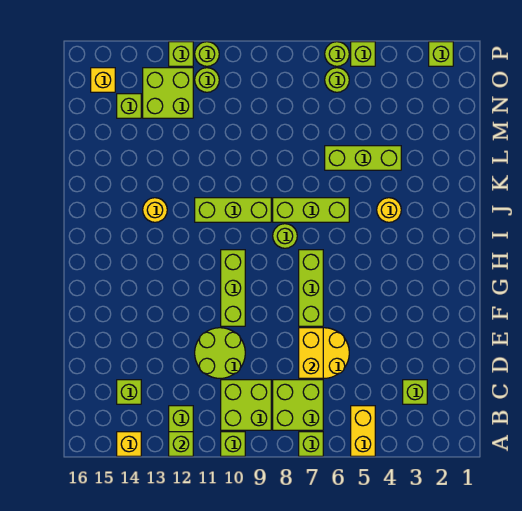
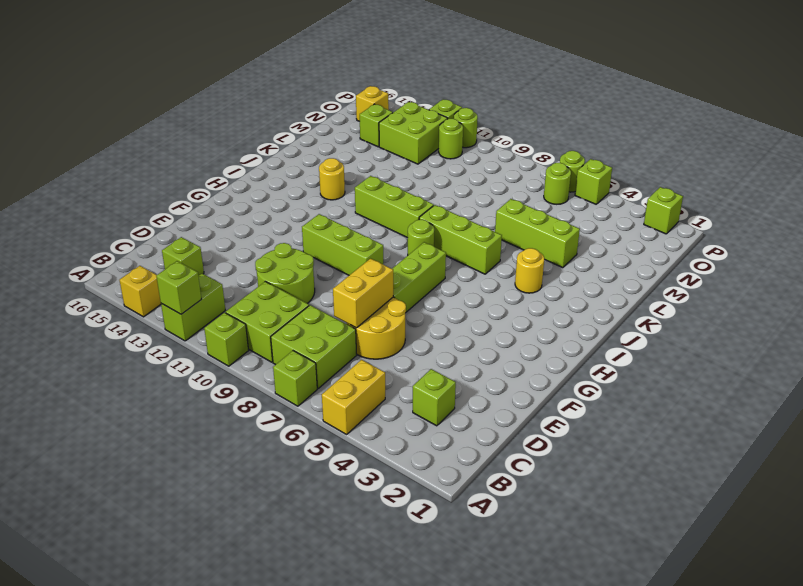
lime brick F10:H10 level 1 -> lime brick G9:G11 level 1

